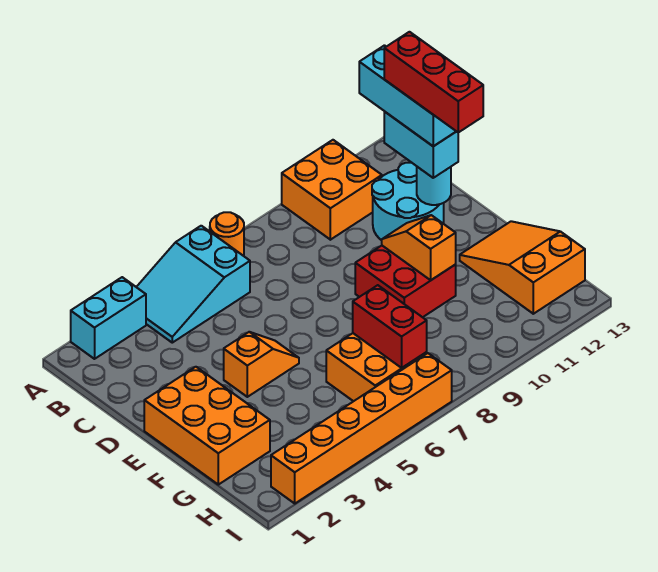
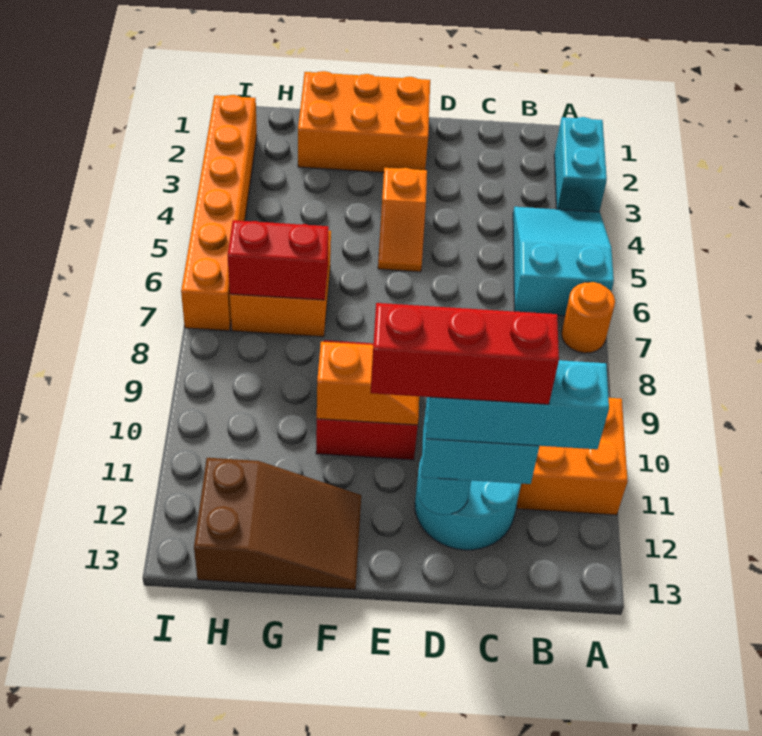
orange slope F12:H13 level 1 top H -> brown slope F12:H13 level 1 top H

